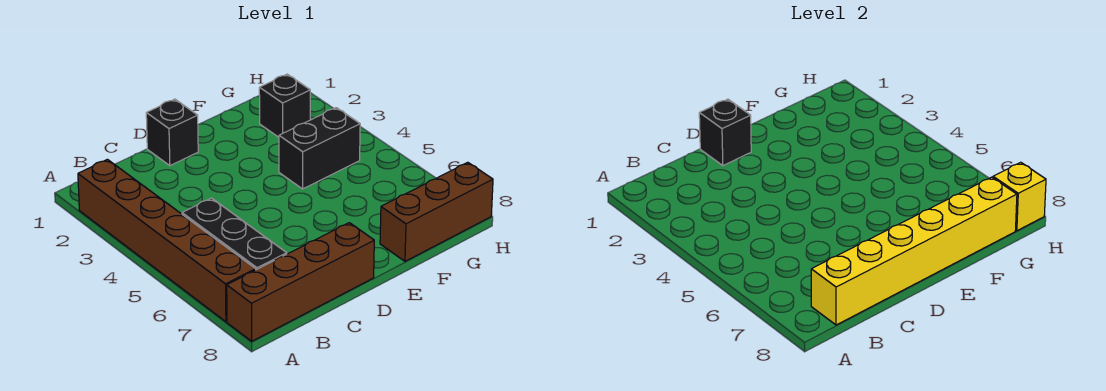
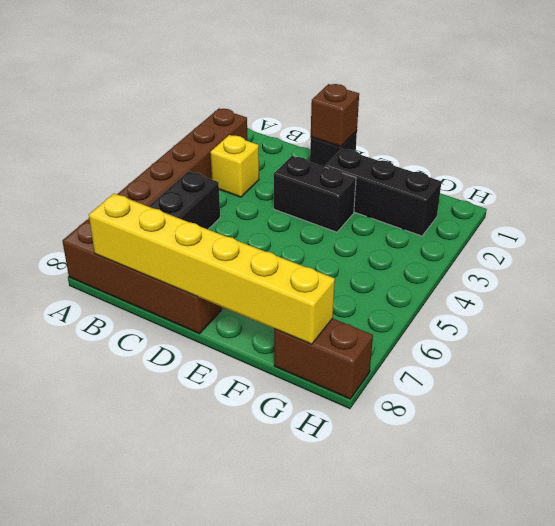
black brick D1 level 2 -> brown brick D1 level 2
black brick F4:G4 level 1 -> black brick D3:E3 level 1
brown brick F8:H8 level 1 -> brown brick G8:H8 level 1
black brick G2 level 1 -> black brick E2:G2 level 1
yellow brick H8 level 2 -> yellow brick B3 level 1

